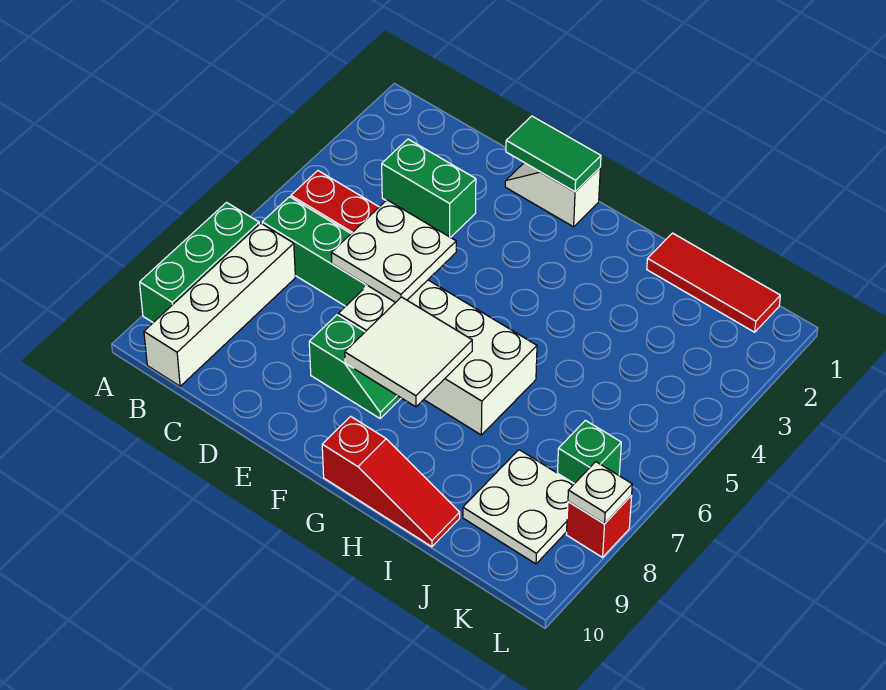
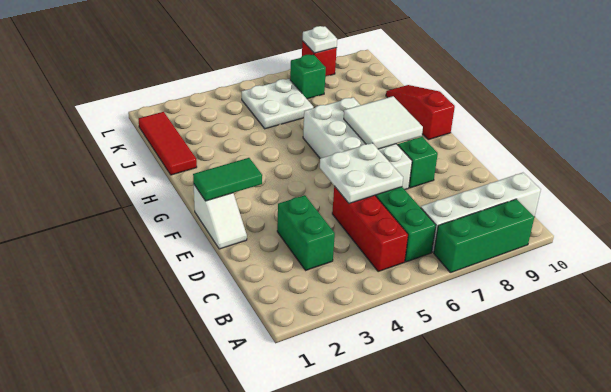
green tile E1:F1 level 2 -> green tile F1:F2 level 2
white plate J8:K9 level 1 -> white plate J5:K6 level 1

